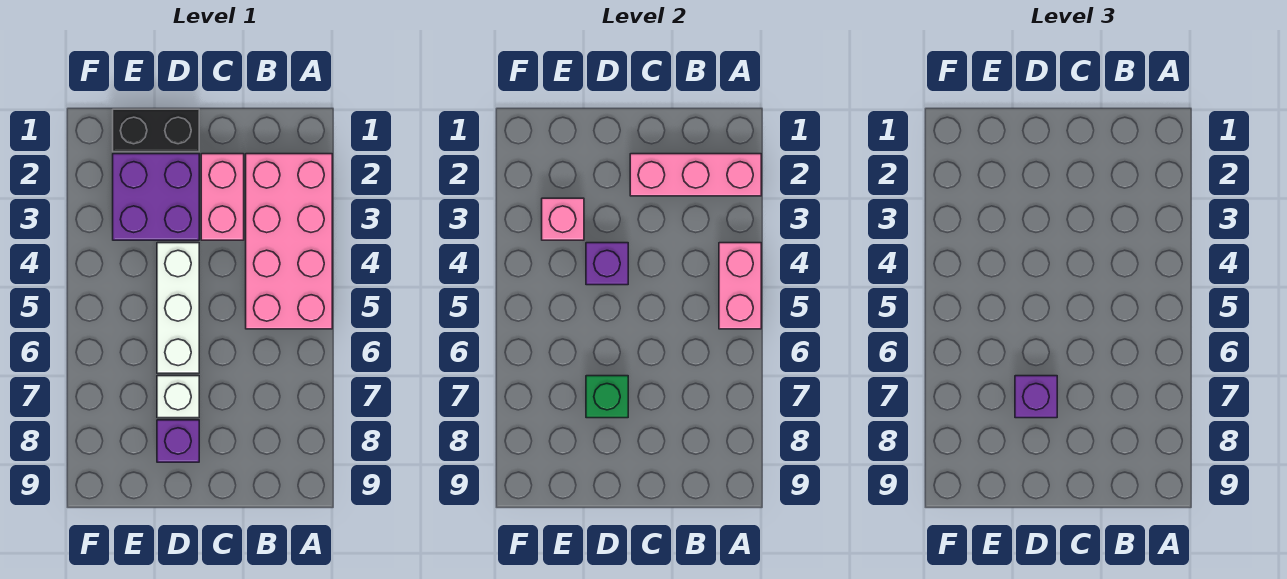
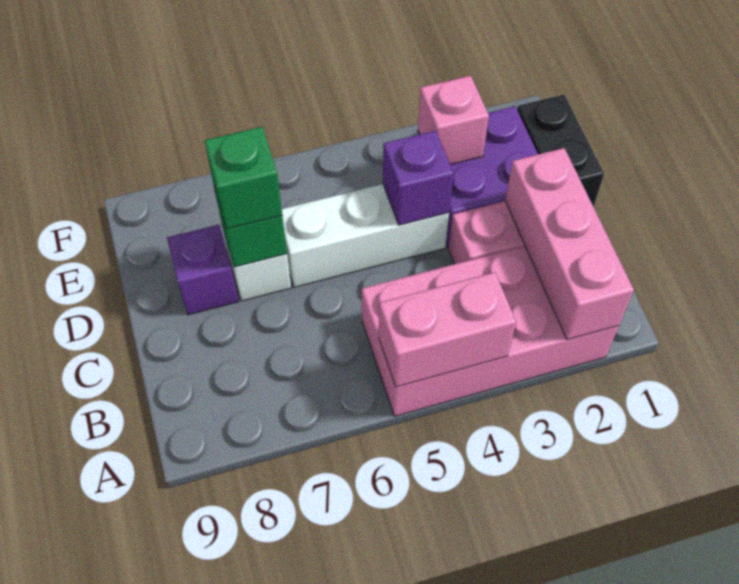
purple brick D7 level 3 -> green brick D7 level 3

